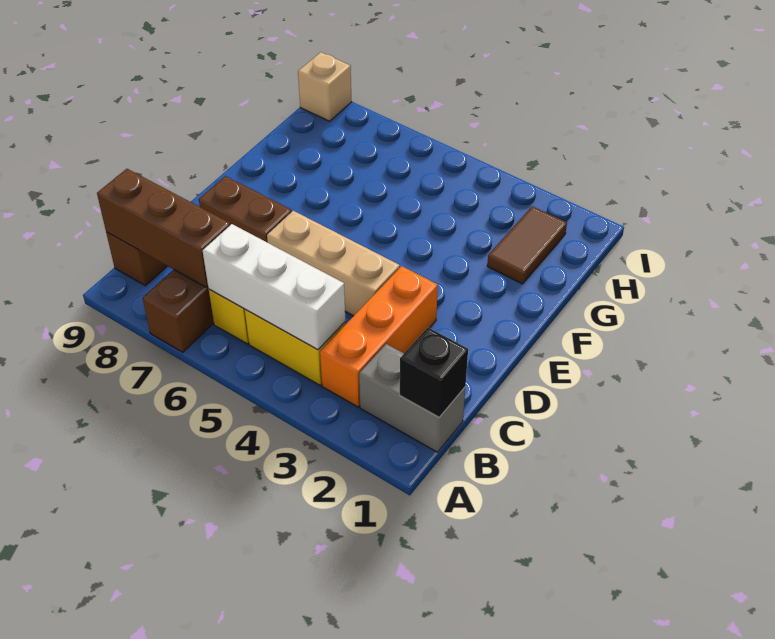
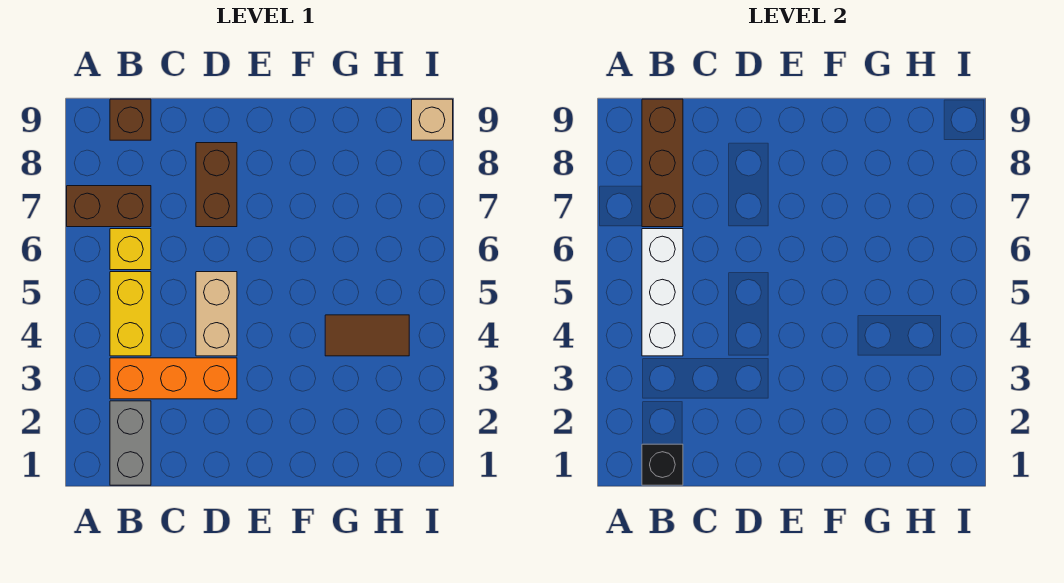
tan brick D4:D6 level 1 -> tan brick D4:D5 level 1
brown tile G2:H2 level 1 -> brown tile G4:H4 level 1

